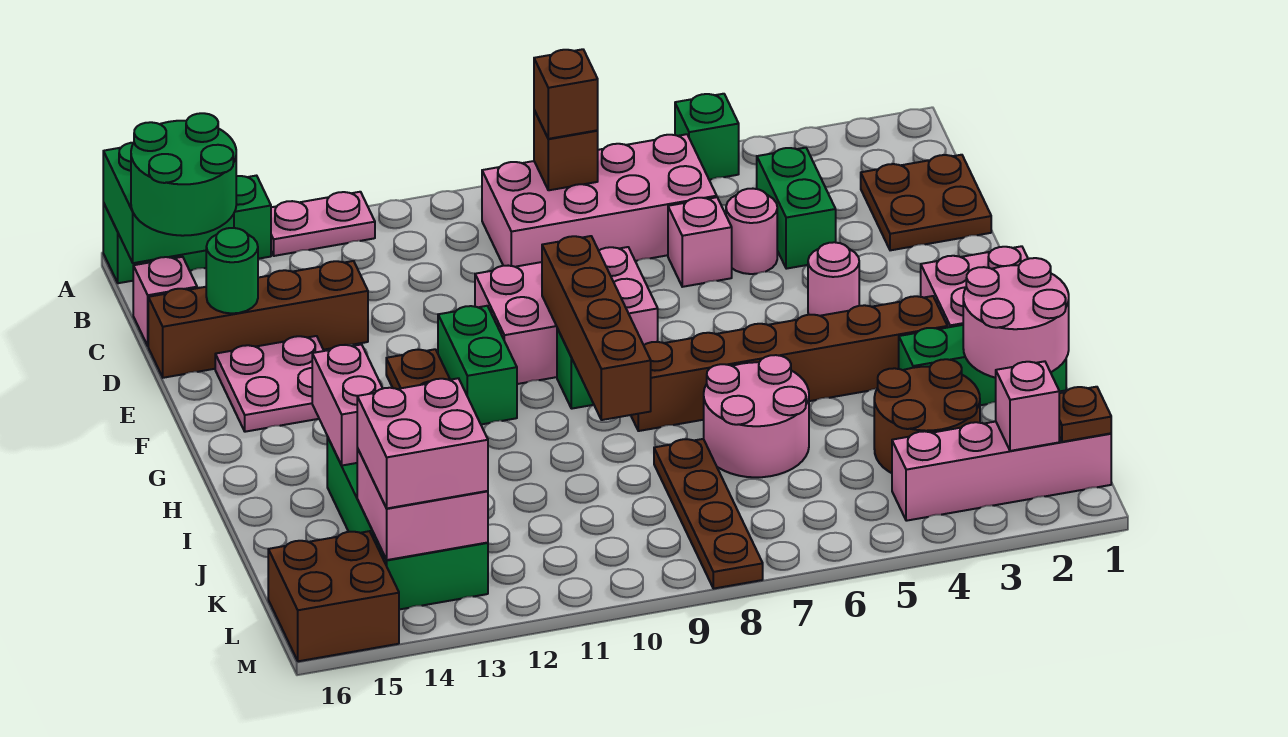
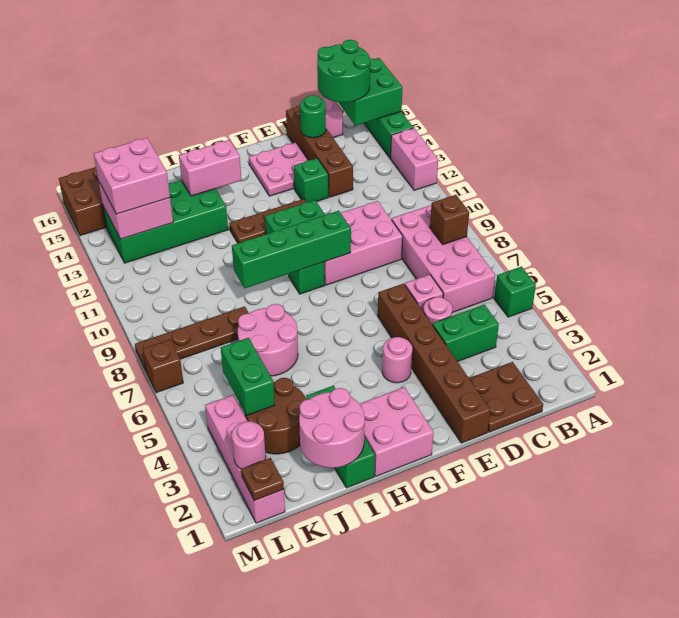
pink plate A12:A13 level 1 -> pink brick A12:A13 level 1
brown brick B8 level 3 -> brown brick M7 level 1
pink brick E8:F10 level 1 -> pink brick D9:F10 level 1
none -> green brick E13 level 1
brown brick F9:I9 level 2 -> green brick F9:I9 level 2
brown brick H3:H8 level 1 -> brown brick E1:E6 level 1
none -> green brick K4:K5 level 2
pink brick L2 level 2 -> pink round brick L2 level 2

